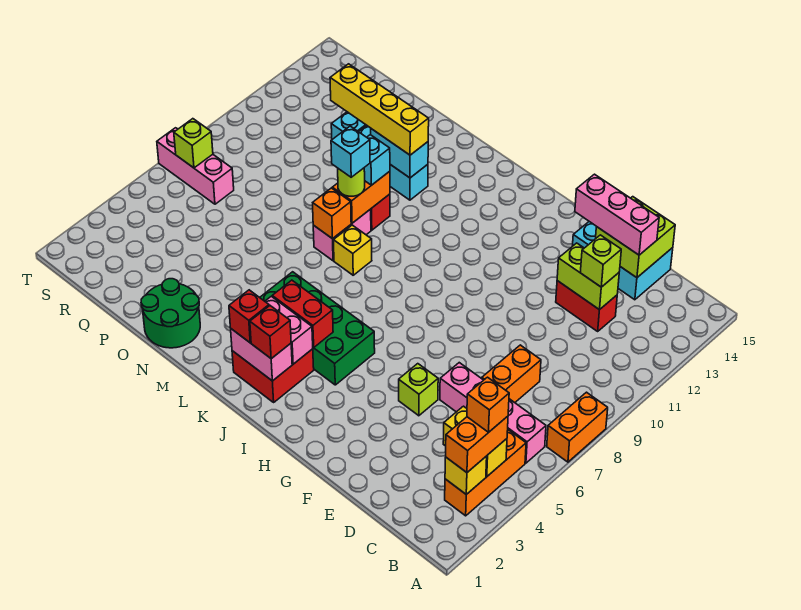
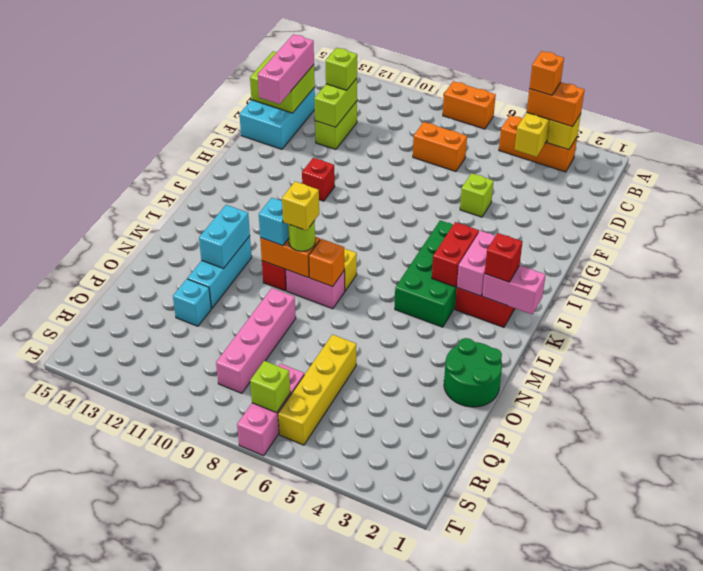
pink brick B6:E6 level 1 -> pink brick O9:R9 level 1
red brick D12:E12 level 1 -> lime brick D12:E12 level 1
pink brick J2:K2 level 2 -> pink brick K1:K2 level 2
red brick J2 level 3 -> red brick H11 level 1
cyan brick M9 level 4 -> yellow brick M9 level 4
yellow brick M12:P12 level 3 -> yellow brick P6:S6 level 1

